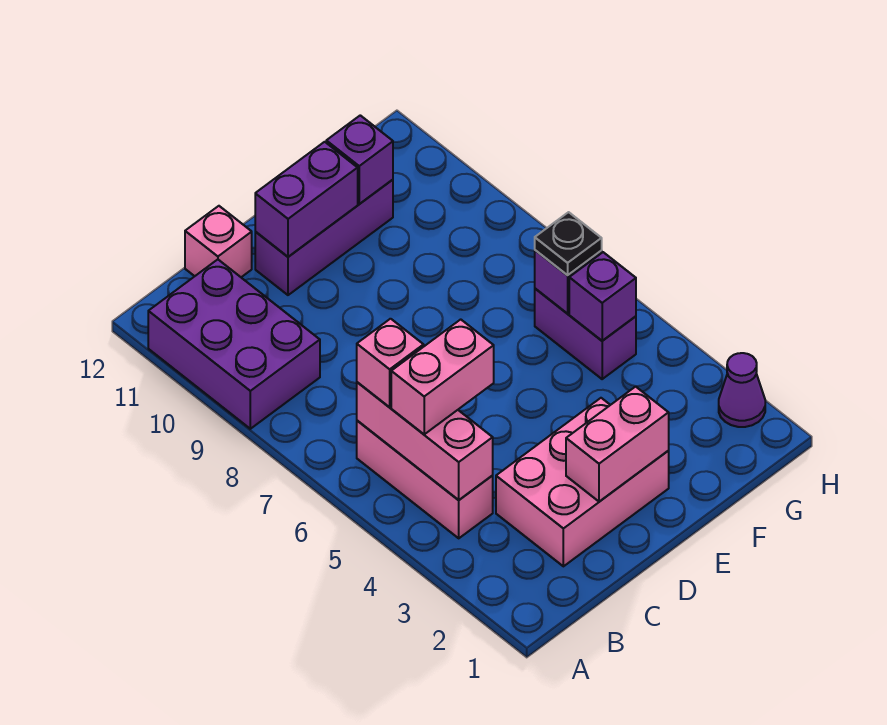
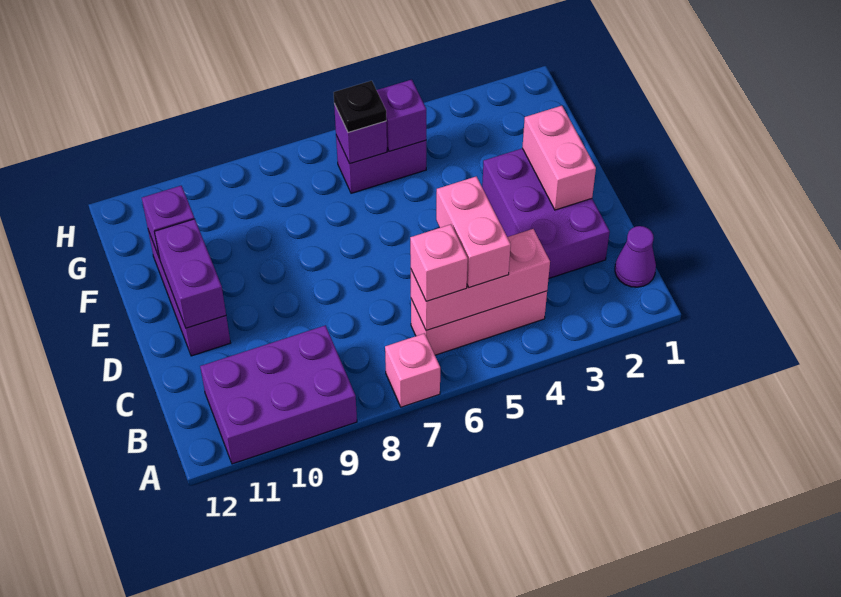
pink brick C2:E3 level 1 -> purple brick C2:E3 level 1
pink brick C12 level 1 -> pink brick A7 level 1
purple cone H2 level 1 -> purple cone B1 level 1

